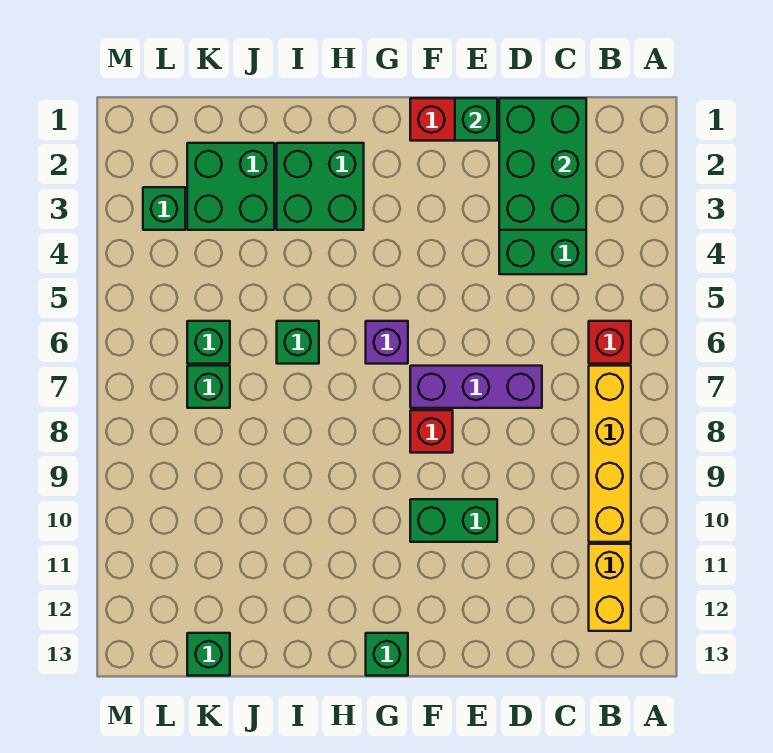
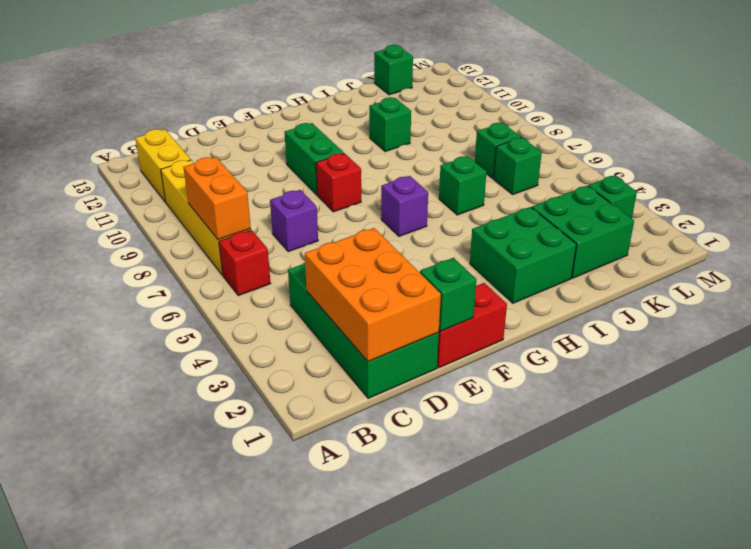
none -> orange brick B7:B8 level 2
green brick C1:D3 level 2 -> orange brick C1:D3 level 2
purple brick D7:F7 level 1 -> purple brick D7 level 1
green brick E10:F10 level 1 -> green brick F9:F10 level 1
green brick G13 level 1 -> green brick I10 level 1

